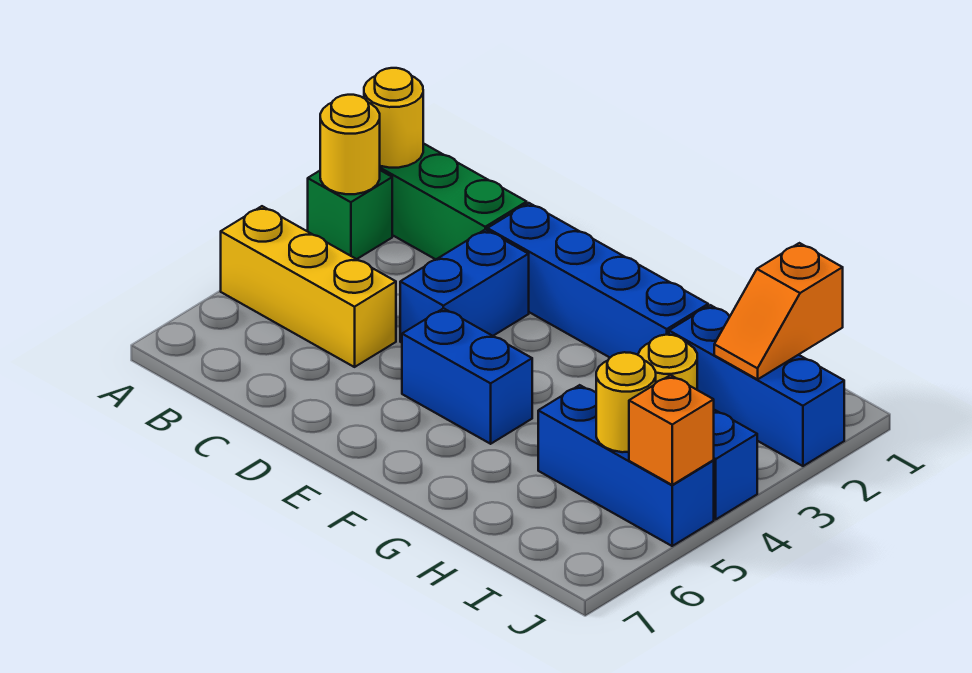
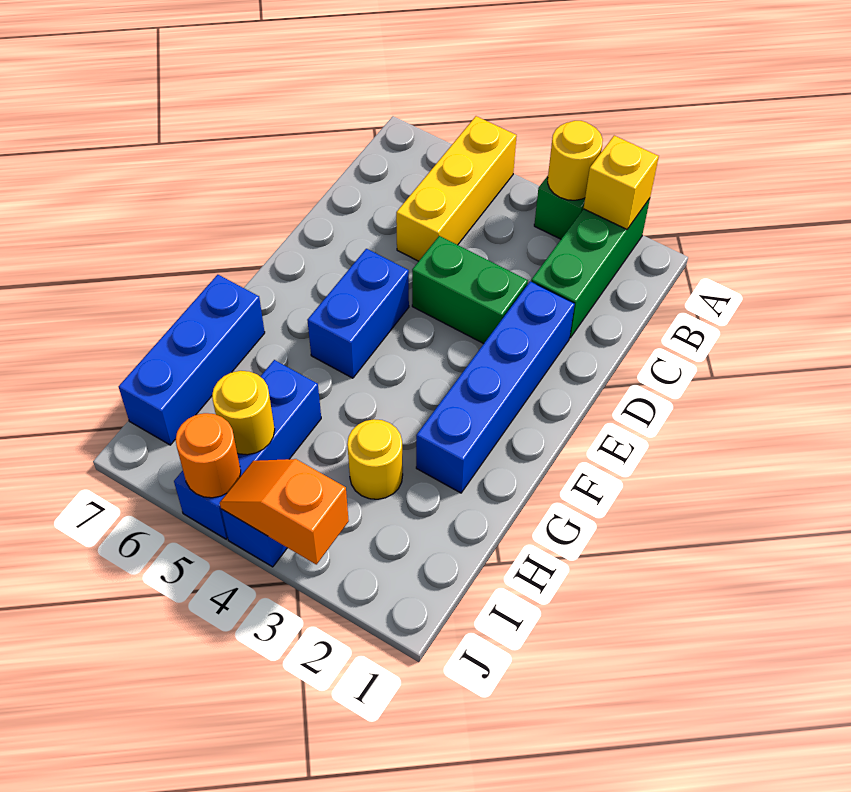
yellow round brick A2 level 2 -> yellow brick A2 level 2
blue brick D3:D4 level 1 -> green brick D3:D4 level 1
blue brick H2:J2 level 1 -> blue brick G7:I7 level 1
orange slope I1:I2 level 2 top 1 -> orange slope J3:J4 level 2 top 3
orange brick J5 level 2 -> orange round brick J5 level 2

